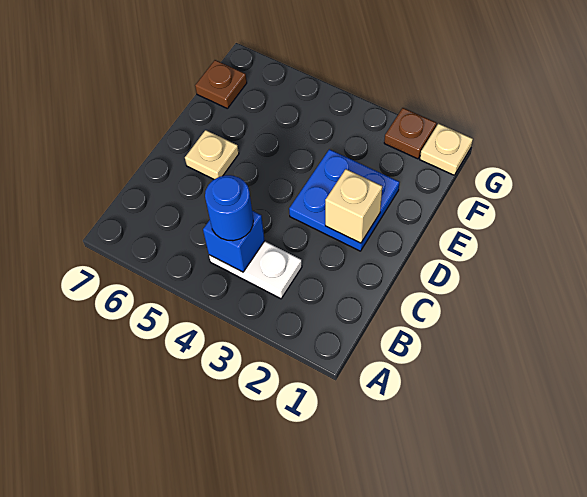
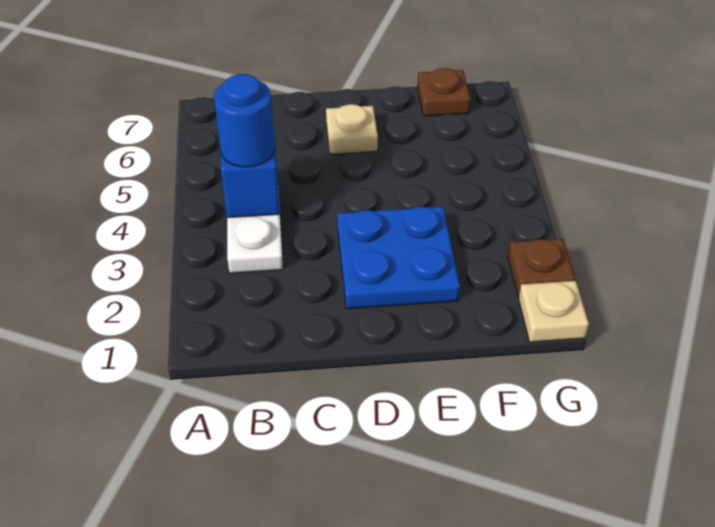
tan brick D2 level 2 -> none

